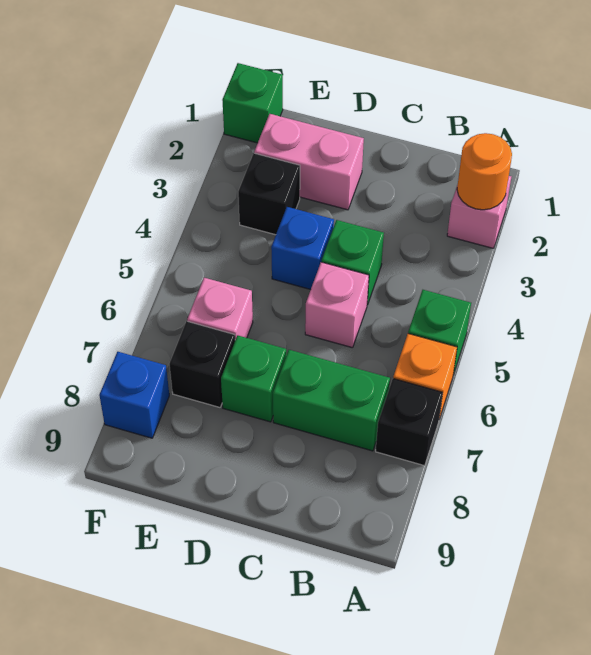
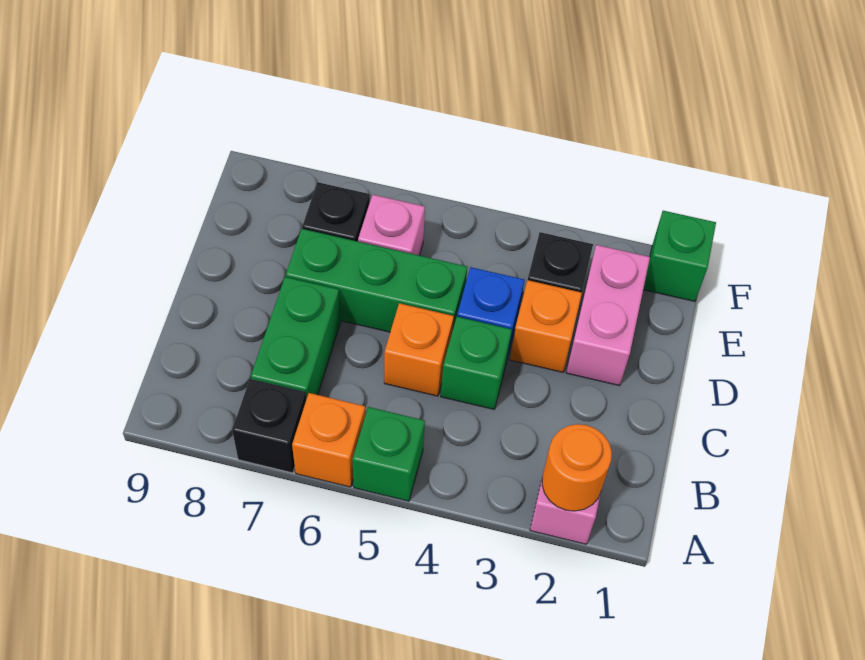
pink brick C5 level 1 -> orange brick C5 level 1
none -> orange brick D3 level 1
green brick D7 level 1 -> green brick D5:D7 level 1
blue brick F8 level 1 -> none

